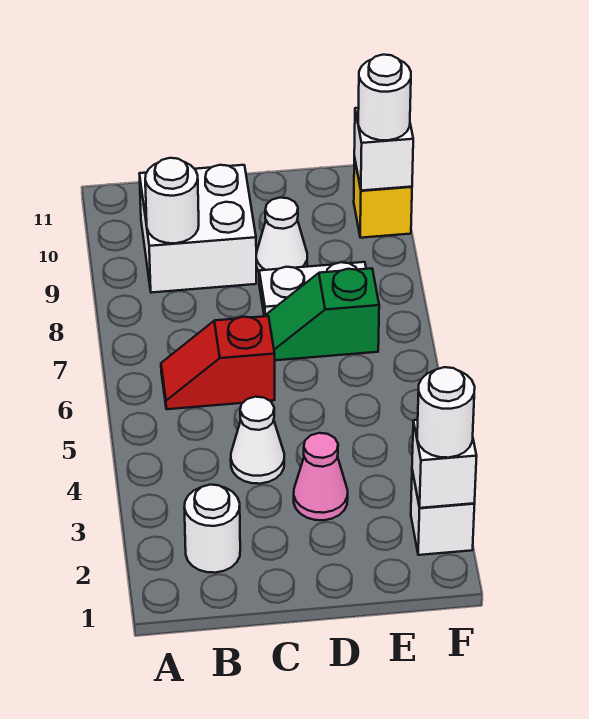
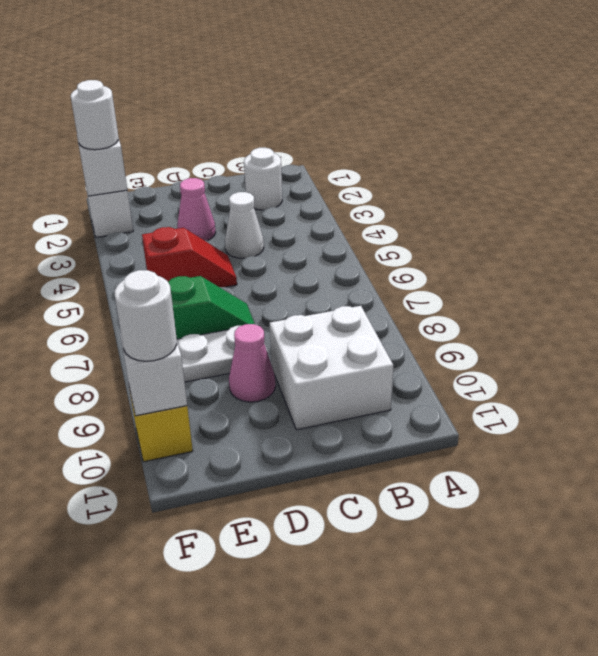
red slope B6:C6 level 1 top C -> red slope D5:E5 level 1 top E
white round brick B9 level 2 -> none
white cone D9 level 1 -> pink cone D9 level 1

